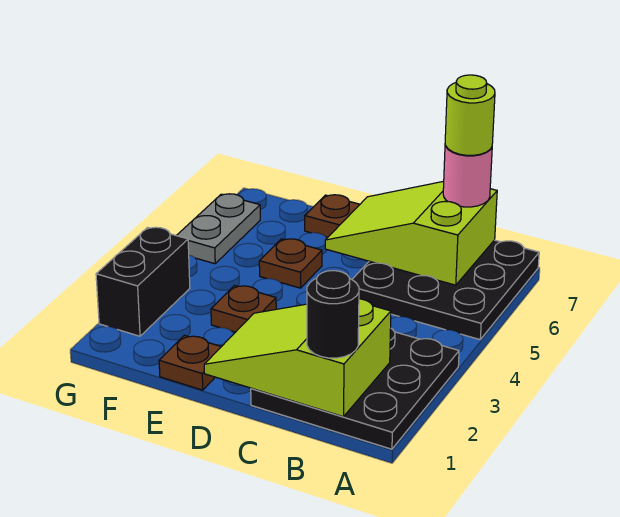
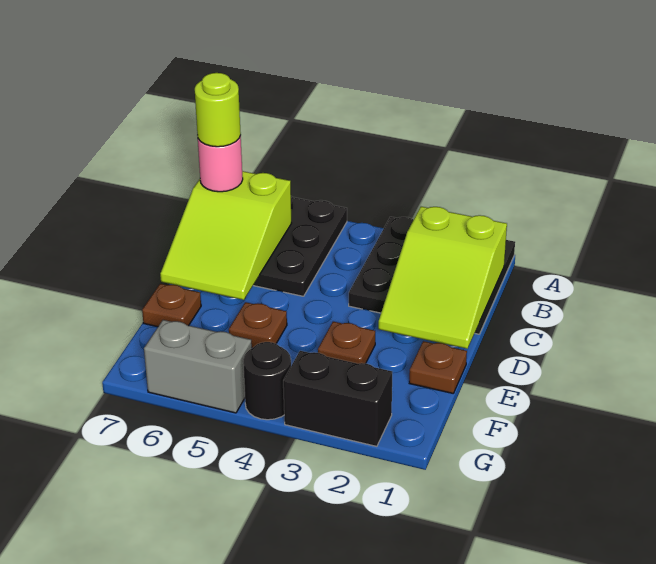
black round brick B1 level 3 -> black round brick G4 level 1
grey plate G5:G6 level 1 -> grey brick G5:G6 level 1

